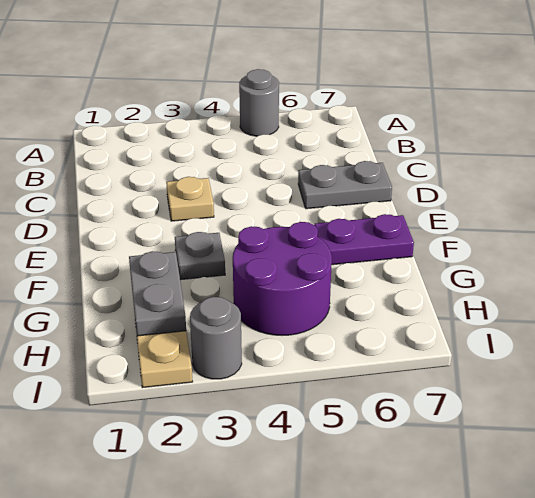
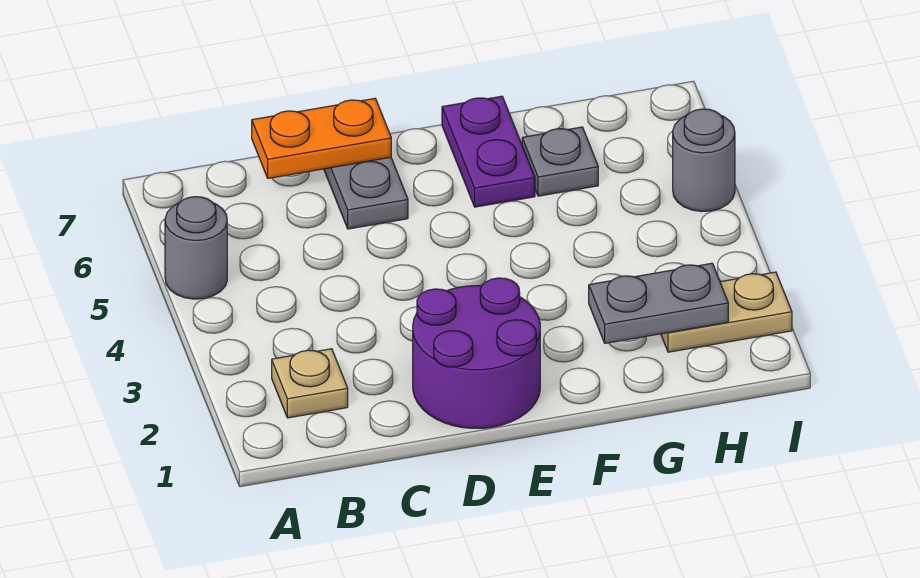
none -> orange plate C7:D7 level 2
tan plate D3 level 1 -> tan plate B2 level 1
grey plate F3 level 1 -> grey plate G6 level 1
purple round brick G4:H5 level 1 -> purple round brick D1:E2 level 1
grey round brick I3 level 1 -> grey round brick I5 level 1

